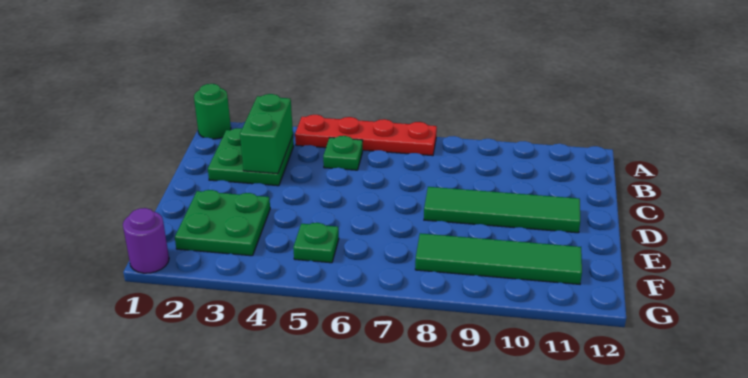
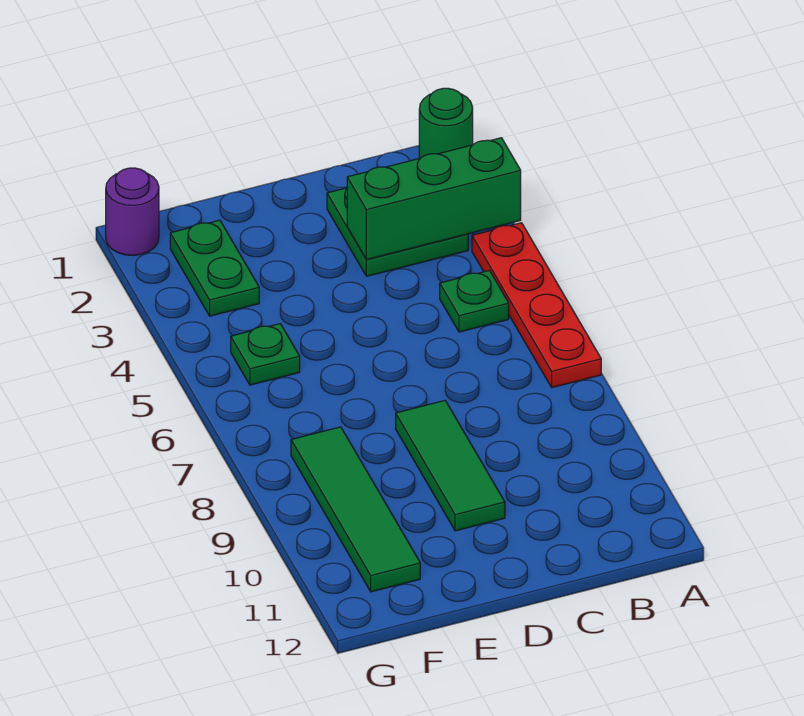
green brick B3:C3 level 2 -> green brick A3:C3 level 2
green tile D8:D11 level 1 -> green tile D8:D10 level 1
green plate E2:F3 level 1 -> green plate F2:F3 level 1

